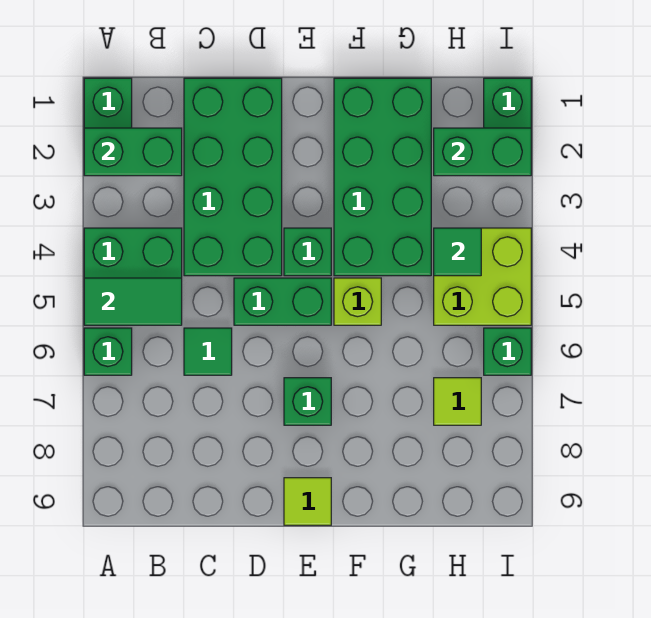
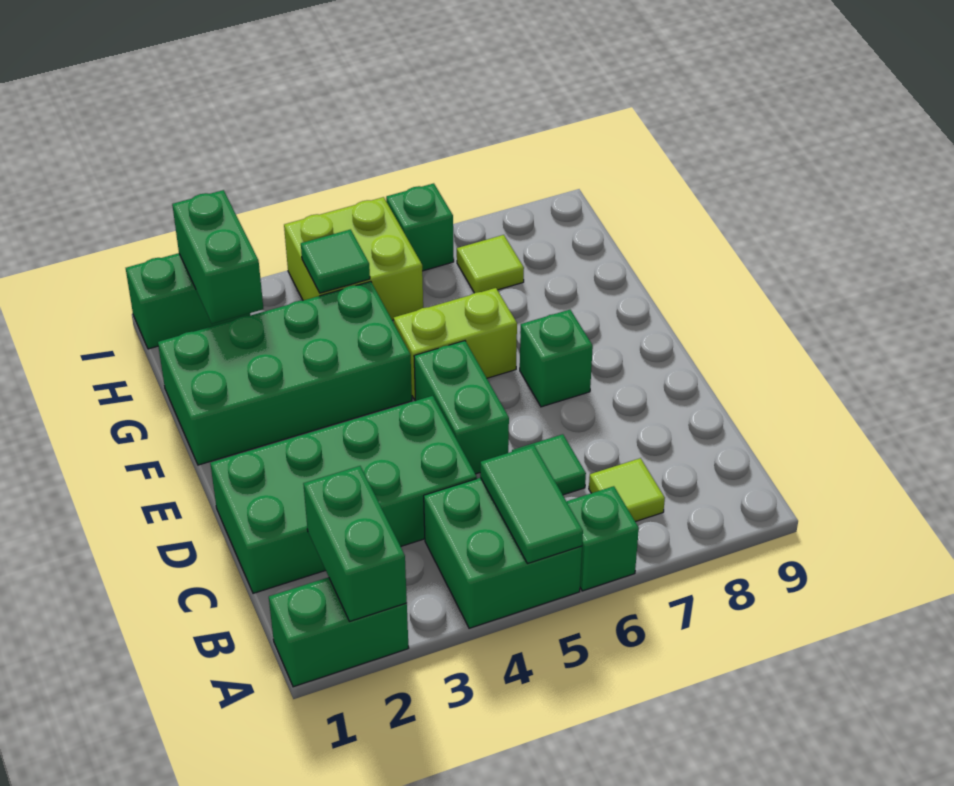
green brick E4 level 1 -> none
lime tile E9 level 1 -> lime tile B7 level 1
lime brick F5 level 1 -> lime brick F5:F6 level 1

